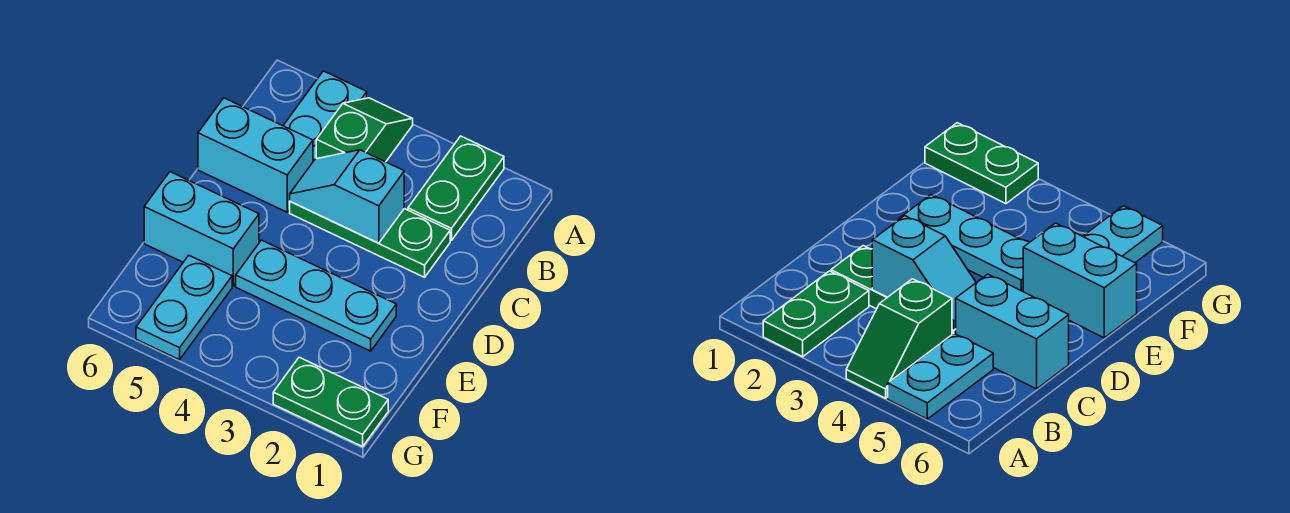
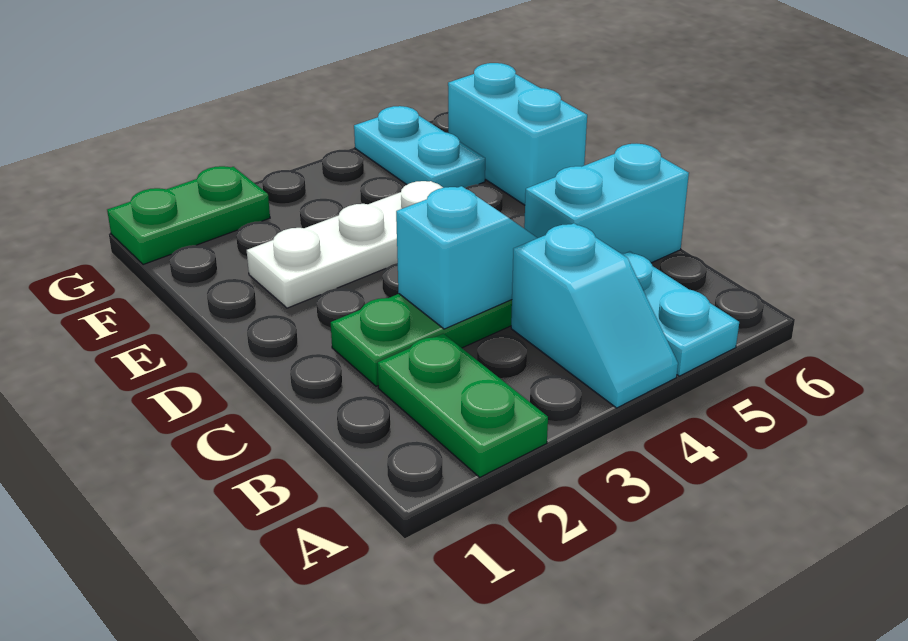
green slope A4:B4 level 1 top B -> cyan slope A4:B4 level 1 top B
cyan plate E2:E4 level 1 -> white plate E2:E4 level 1
cyan brick E5:E6 level 1 -> cyan brick E6:F6 level 1

